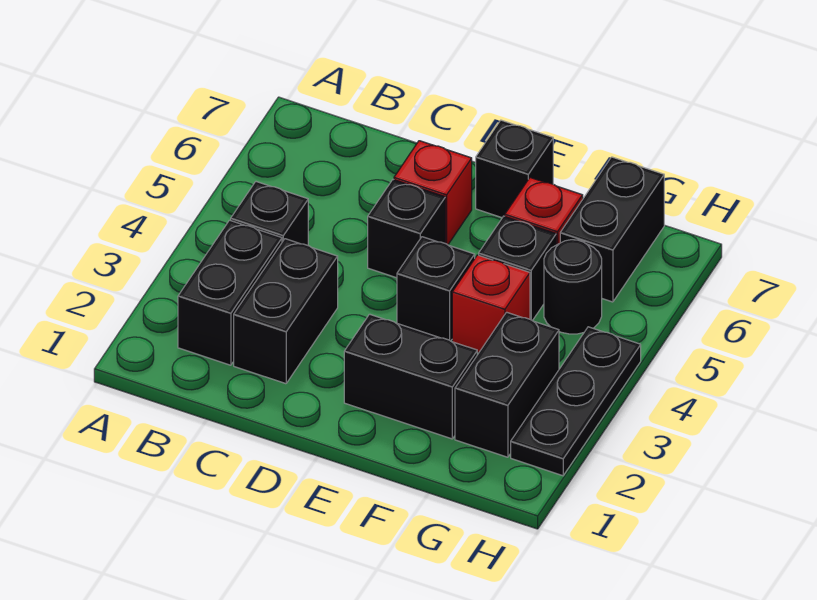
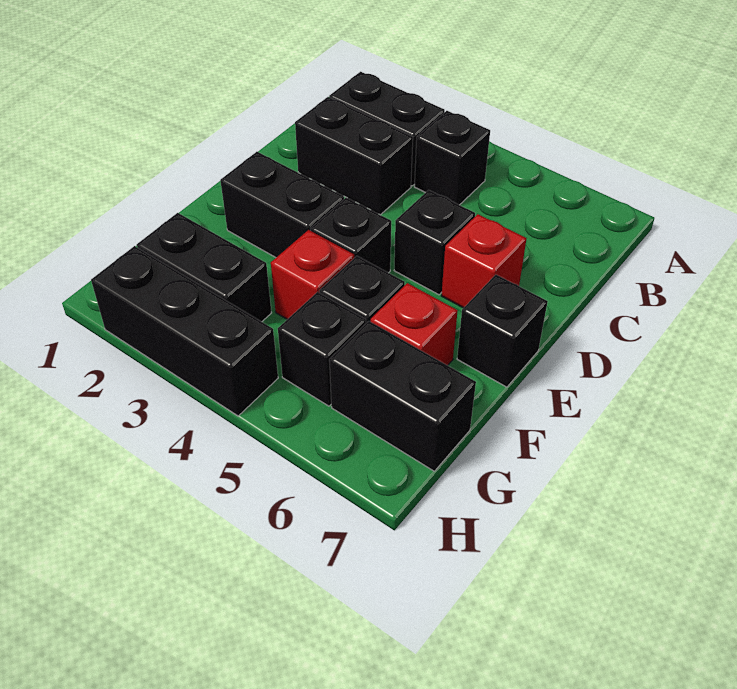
black brick E2:F2 level 1 -> black brick E2:E3 level 1
black round brick G5 level 1 -> black brick G5 level 1
black plate H2:H4 level 1 -> black brick H2:H4 level 1

